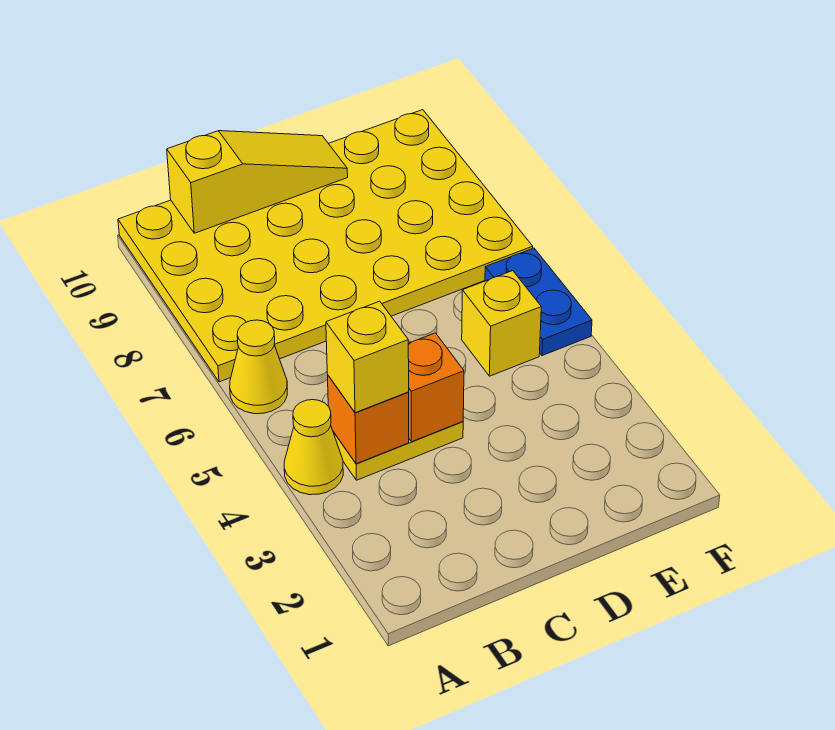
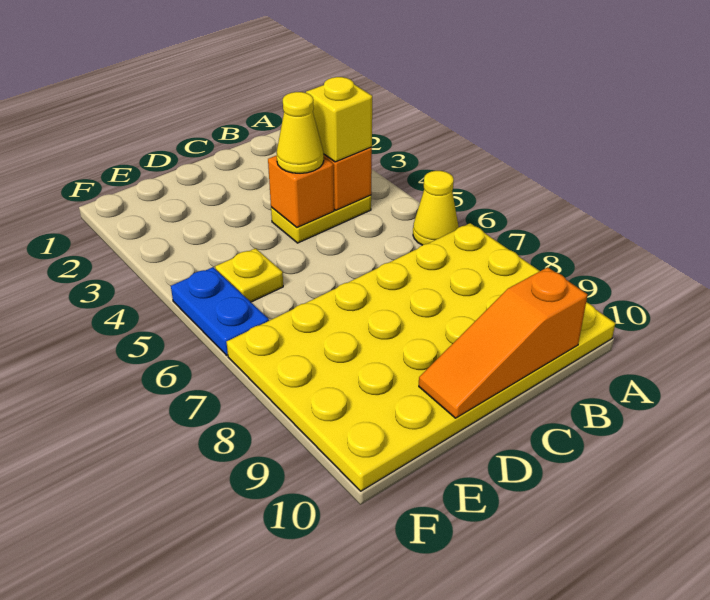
yellow cone A4 level 1 -> yellow cone C4 level 3
yellow slope B10:D10 level 2 top B -> orange slope B10:D10 level 2 top B
yellow brick E5 level 1 -> yellow plate E5 level 1

